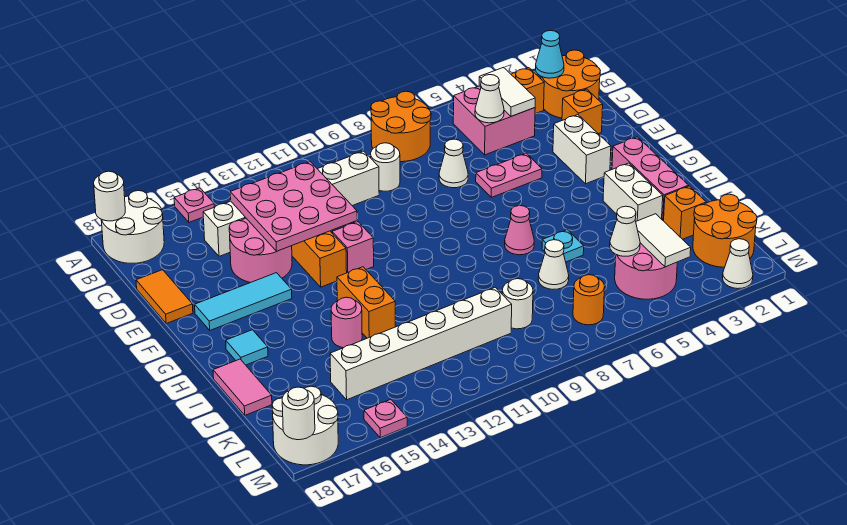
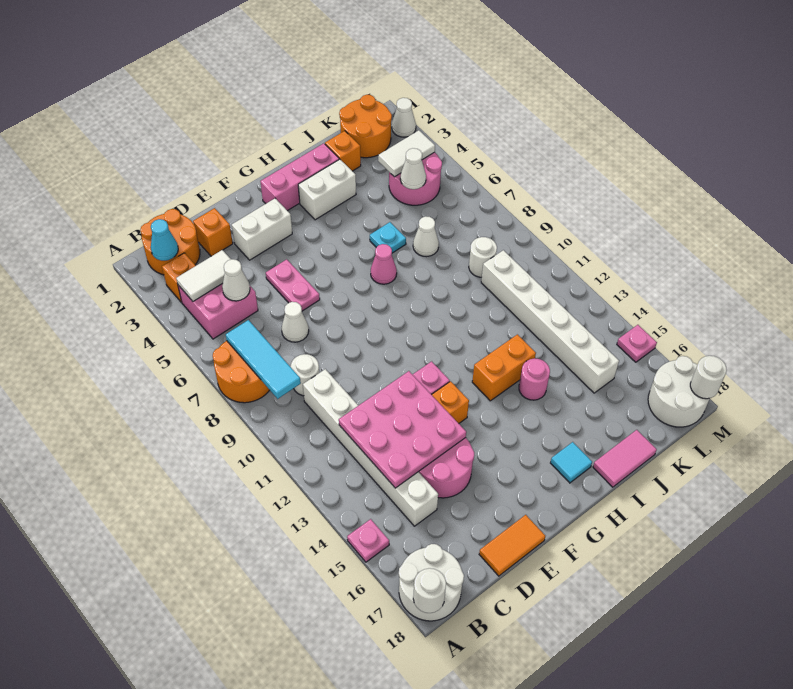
cyan tile F15:F17 level 1 -> cyan tile B7:B9 level 2
orange round brick L7 level 1 -> none

